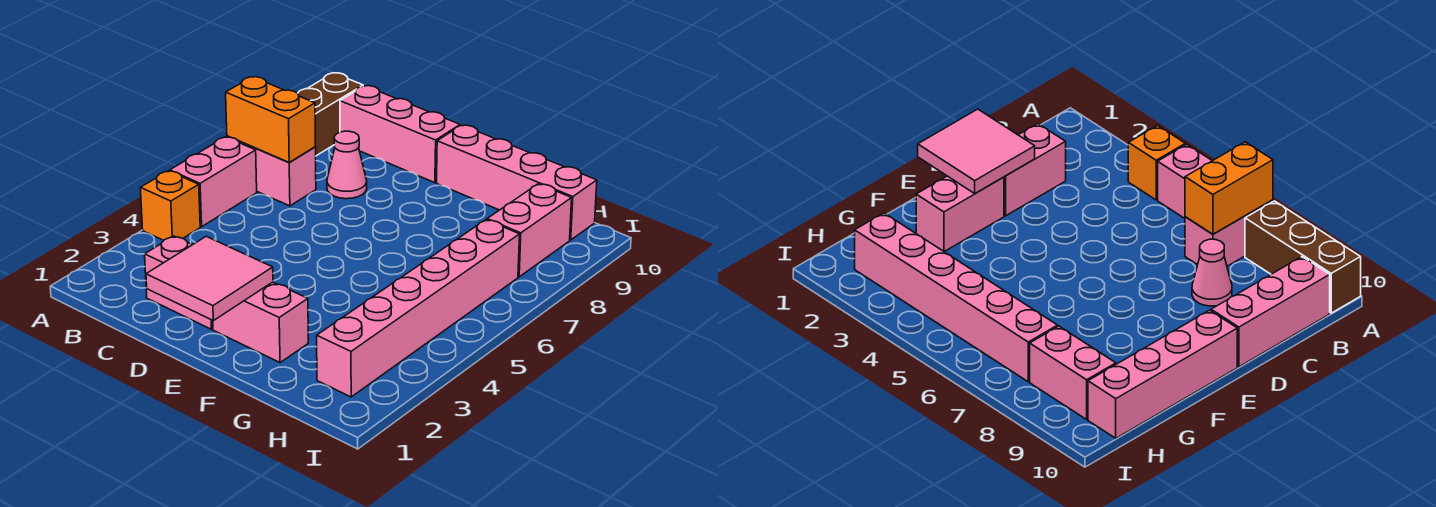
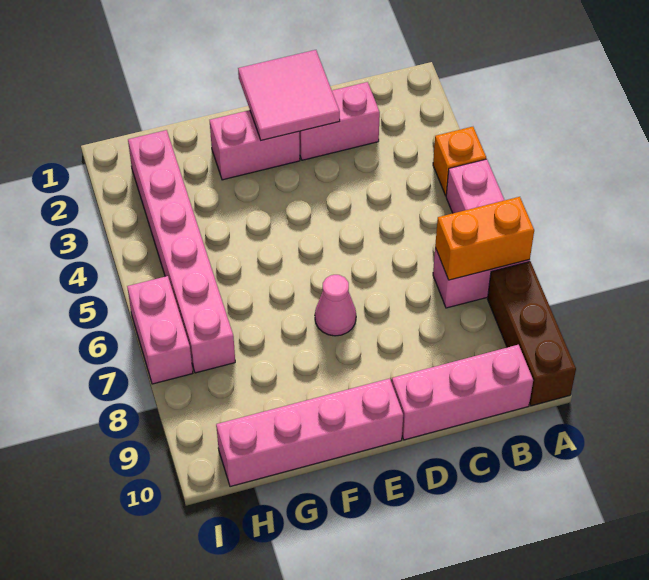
pink cone C8 level 1 -> pink cone E7 level 1
pink brick H8:H9 level 1 -> pink brick I6:I7 level 1

